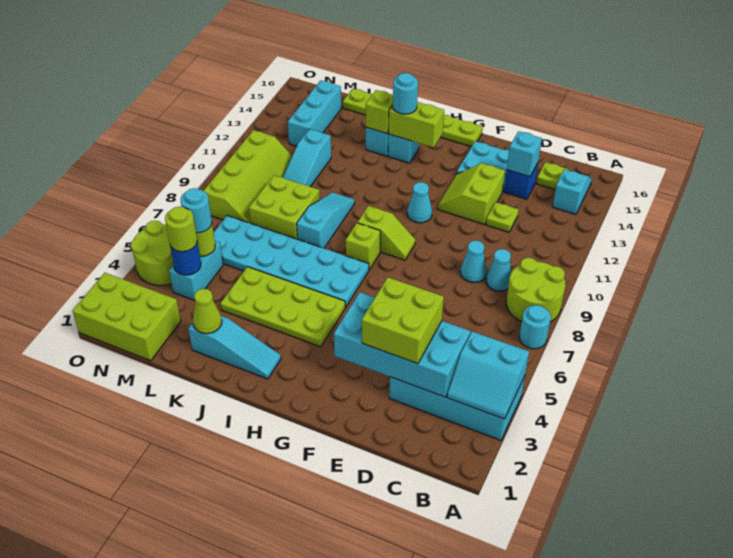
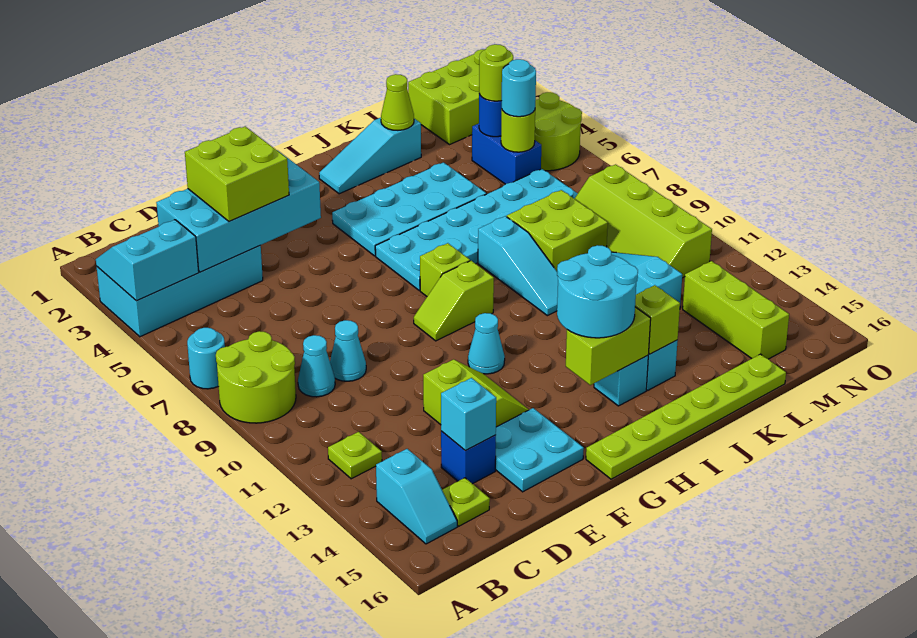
lime plate D12 level 1 -> lime plate B12 level 1
lime plate H4:K5 level 1 -> cyan plate H4:K5 level 1
cyan round brick I14 level 3 -> cyan round brick H13:I14 level 3
cyan brick M4:M5 level 1 -> blue brick M4:M5 level 1
cyan brick M13:M15 level 1 -> lime brick M13:M15 level 1

